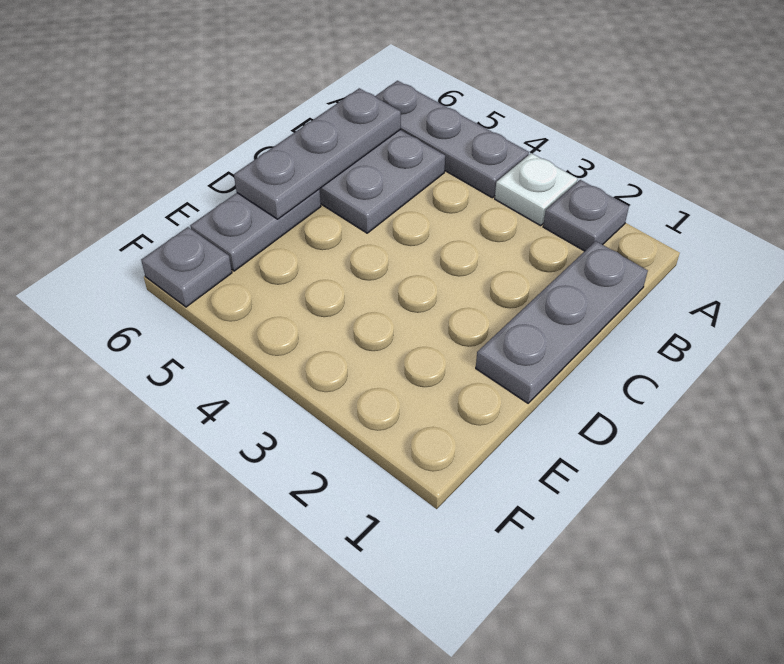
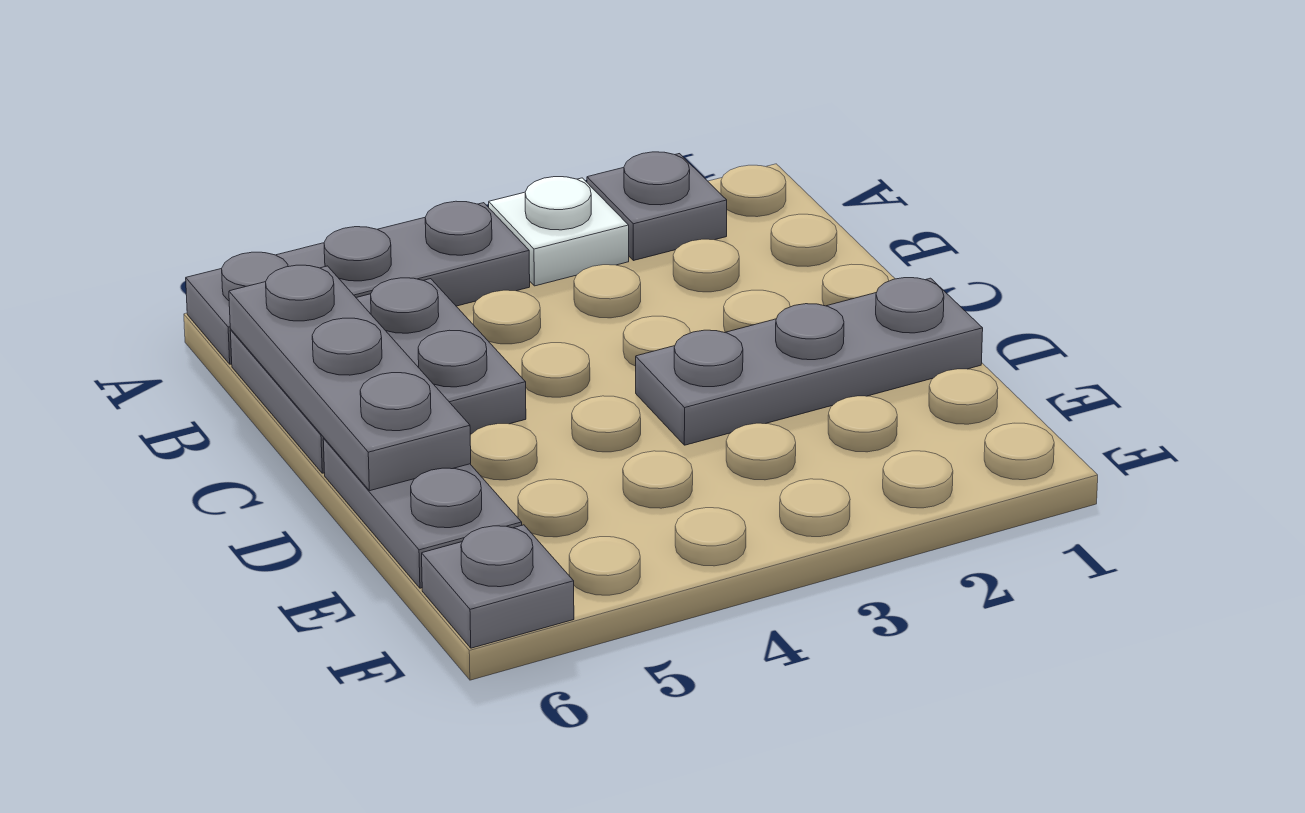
grey plate B1:D1 level 1 -> grey plate D1:D3 level 1

